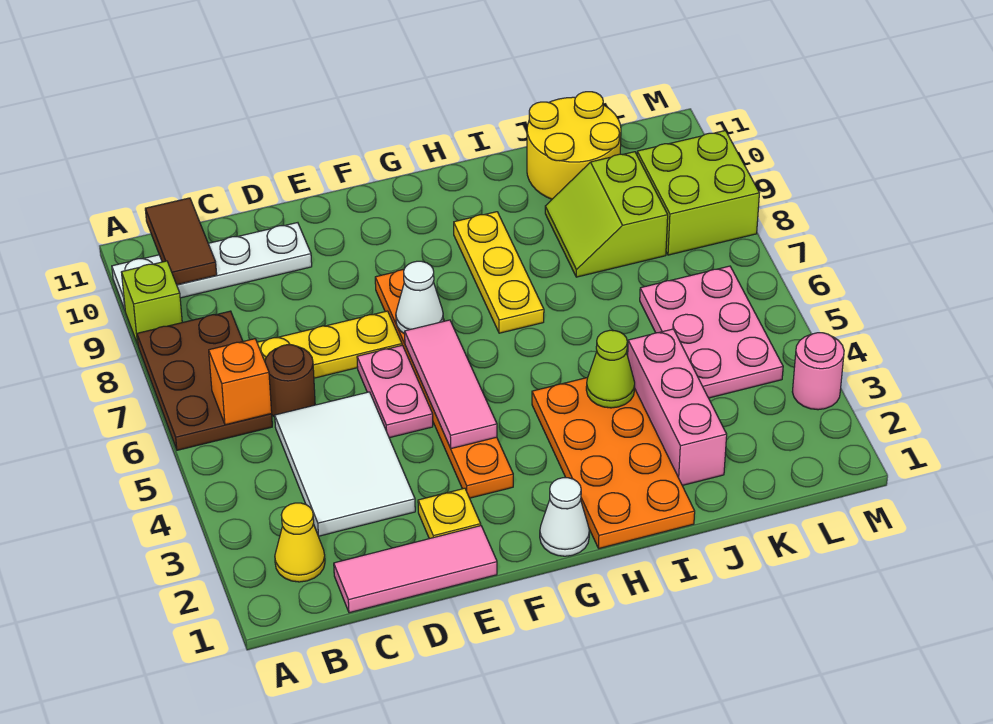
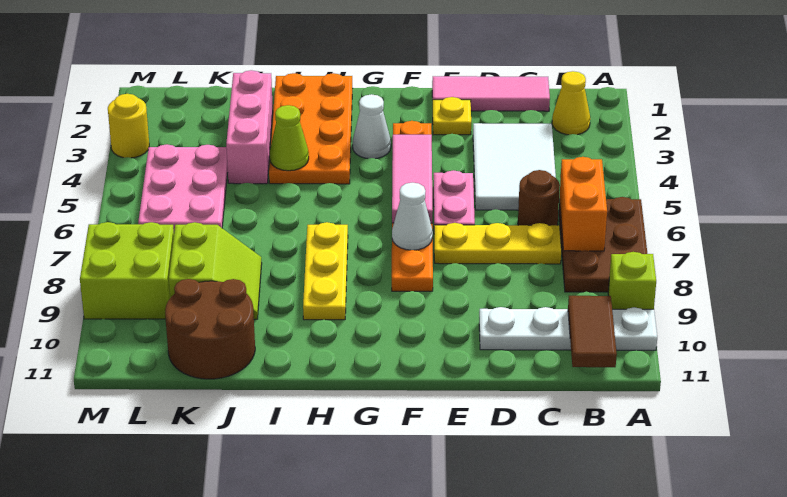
orange brick B6 level 2 -> orange brick B6:B7 level 2
white cone G1 level 1 -> white cone G3 level 1
yellow round brick J10:K11 level 1 -> brown round brick J10:K11 level 1
pink round brick M3 level 1 -> yellow round brick M3 level 1

